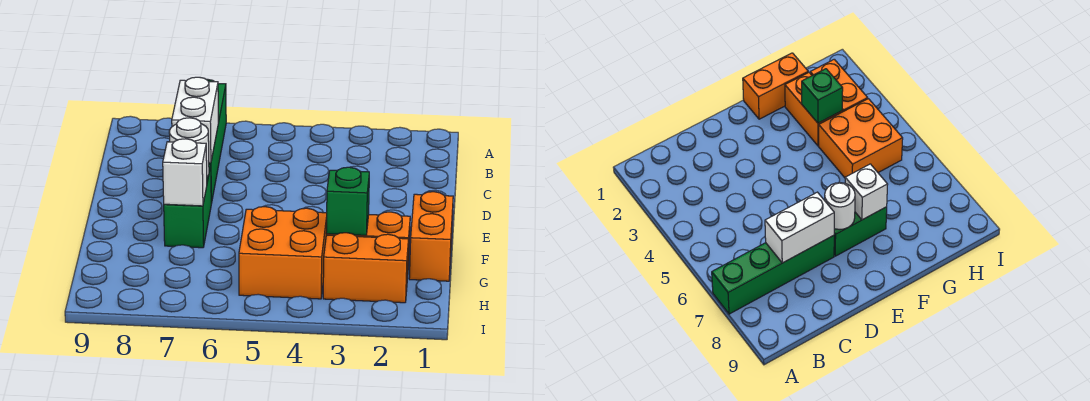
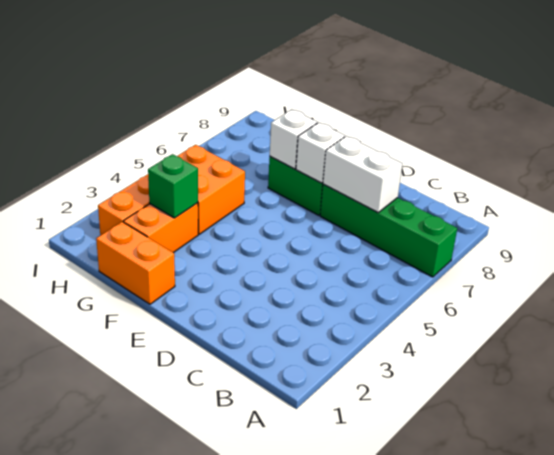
white round brick E7 level 2 -> white brick E7 level 2

